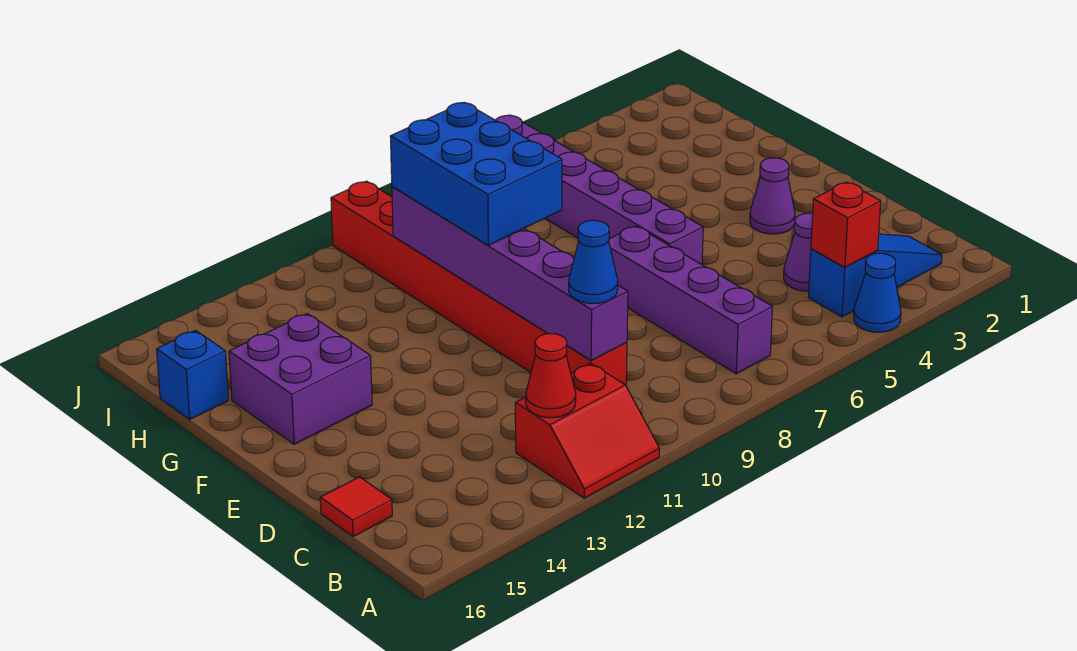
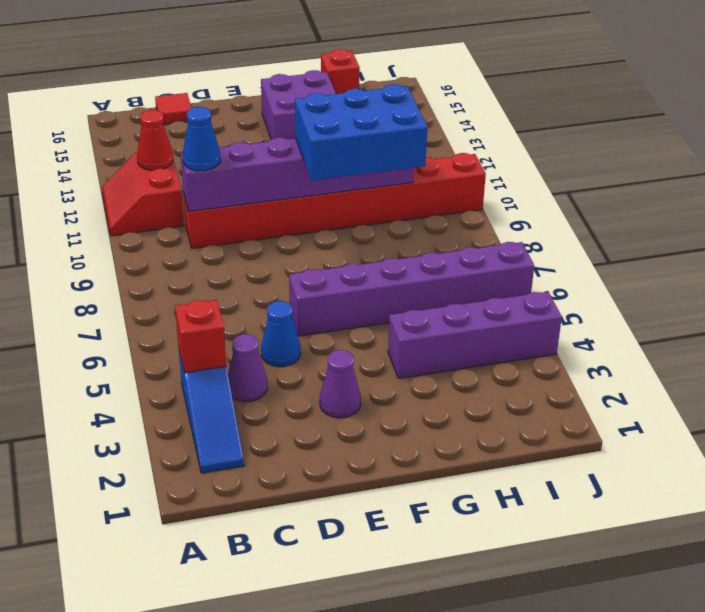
blue cone A4 level 1 -> blue cone D5 level 1
purple brick B7:E7 level 1 -> purple brick G4:J4 level 1
blue brick H16 level 1 -> red brick H16 level 1

